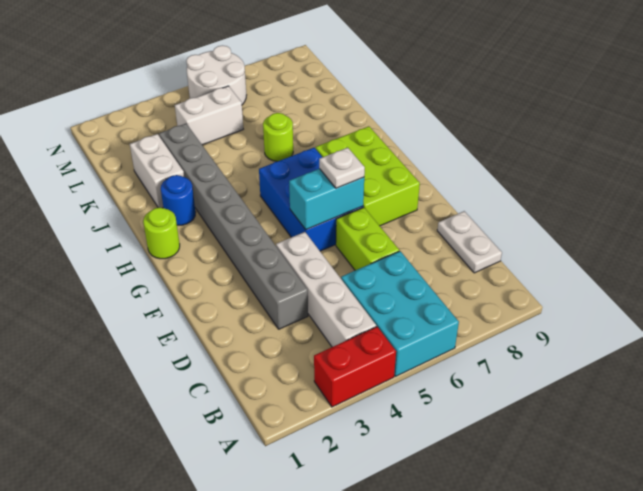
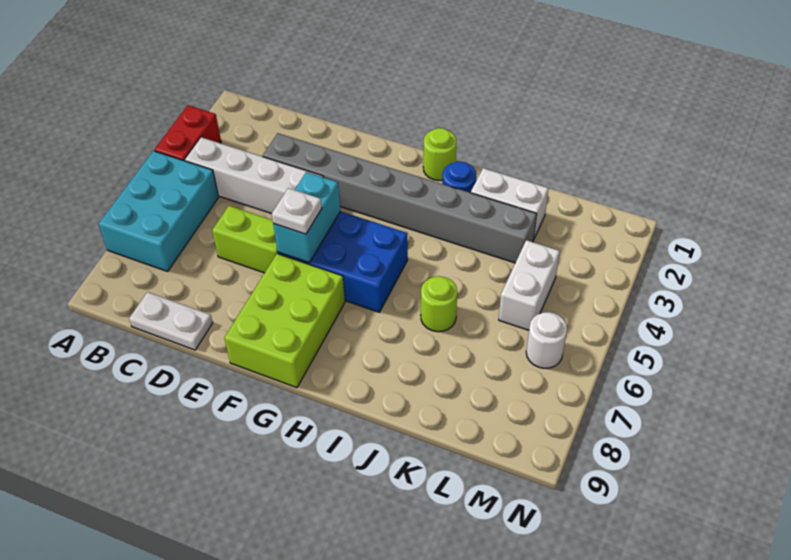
cyan brick A5:C6 level 1 -> cyan brick A5:B7 level 1
lime brick F7:H8 level 1 -> lime brick F7:G9 level 1
white round brick M5:N6 level 1 -> white round brick M6 level 1

